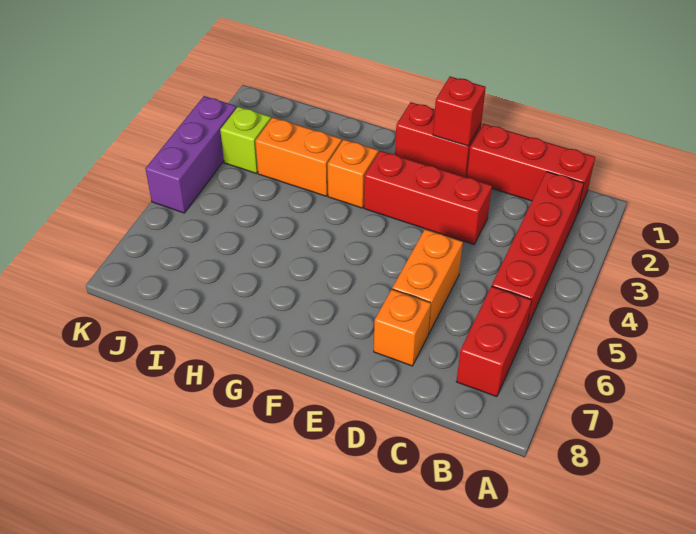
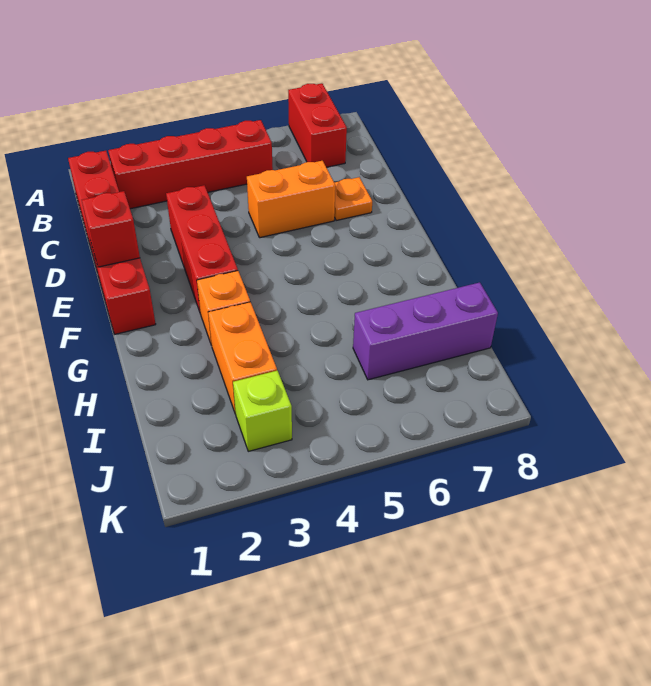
red brick B6:B7 level 1 -> red brick A7:B7 level 1
orange brick D7 level 1 -> orange plate D7 level 1
purple brick K3:K5 level 1 -> purple brick I6:I8 level 1

